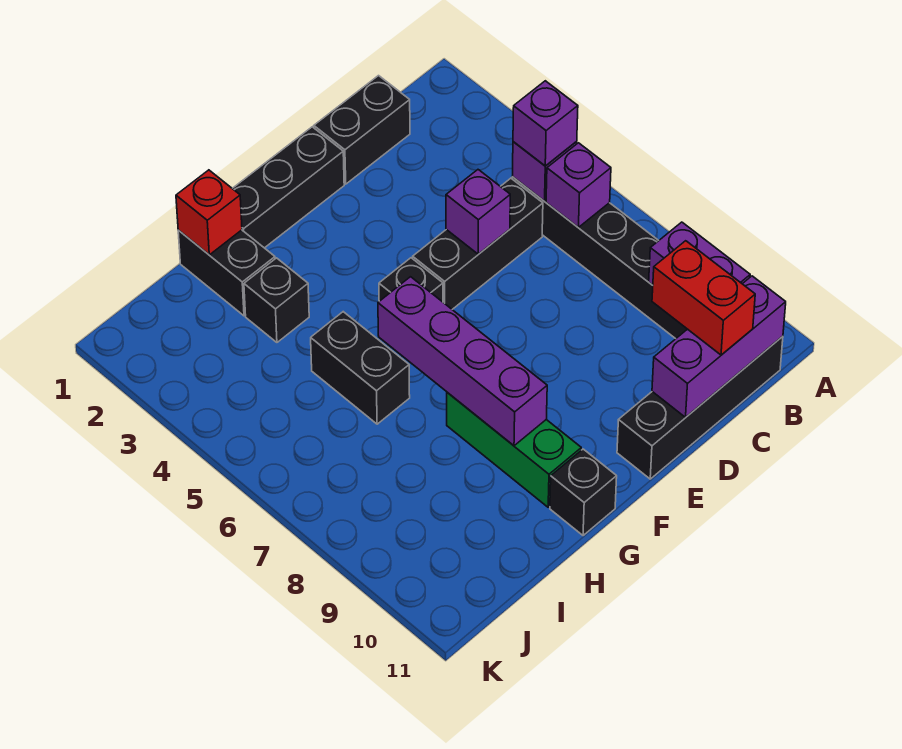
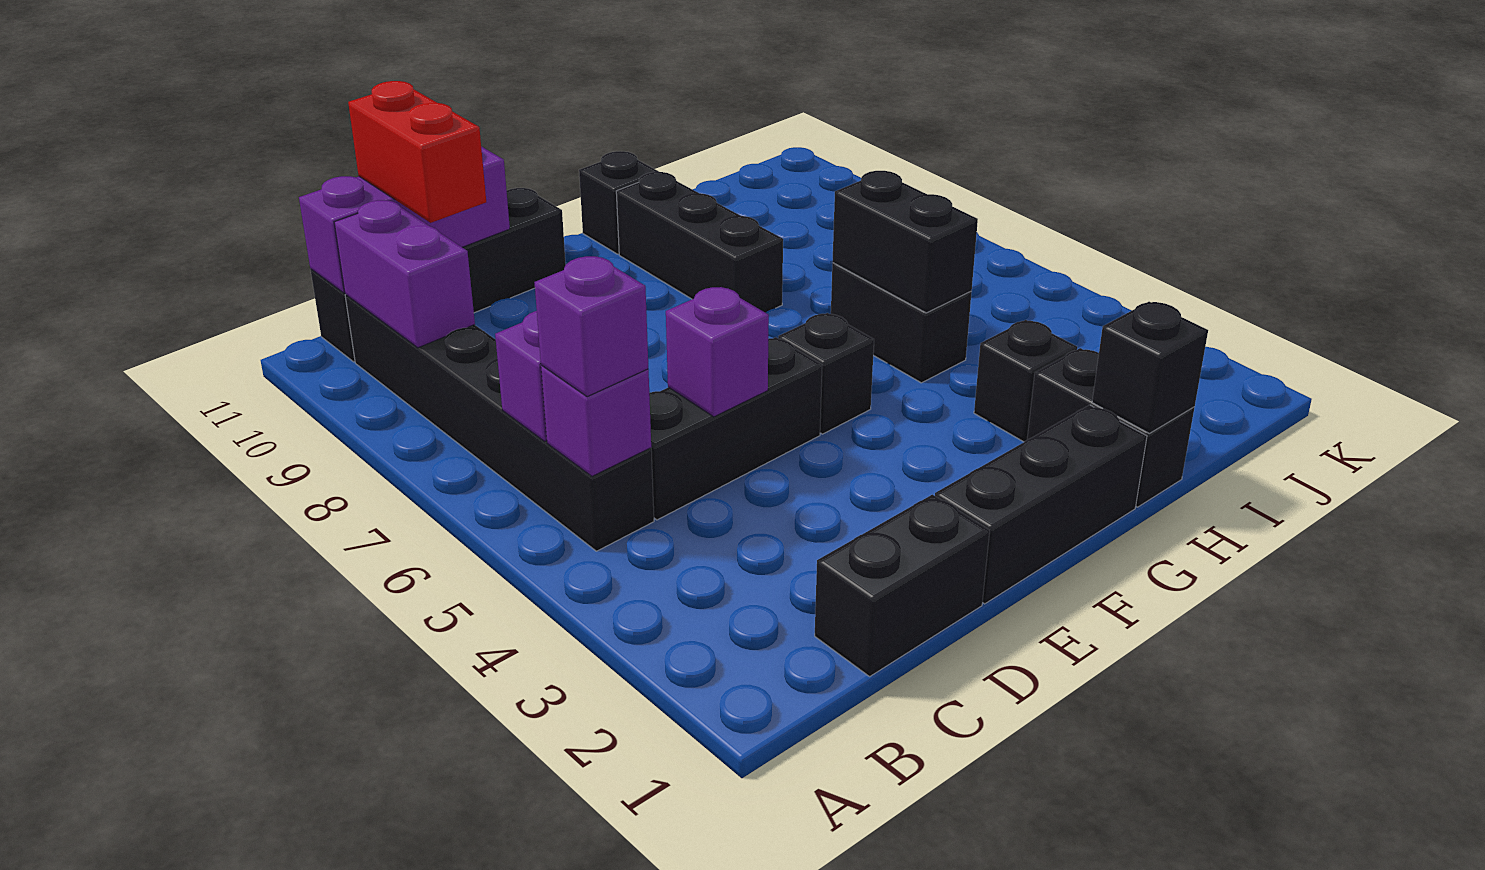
purple brick G6:G9 level 2 -> none
green brick G8:G10 level 1 -> black brick G8:G10 level 1
red brick H1 level 2 -> black brick H1 level 2
none -> black brick H5:H6 level 2

